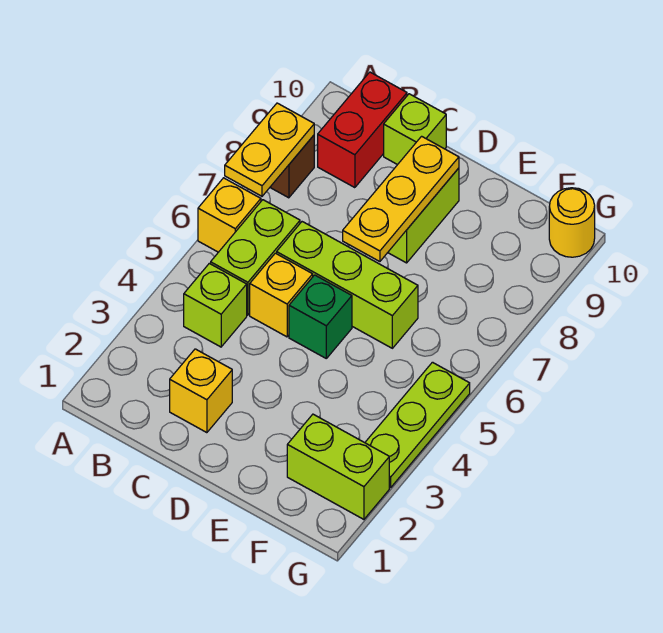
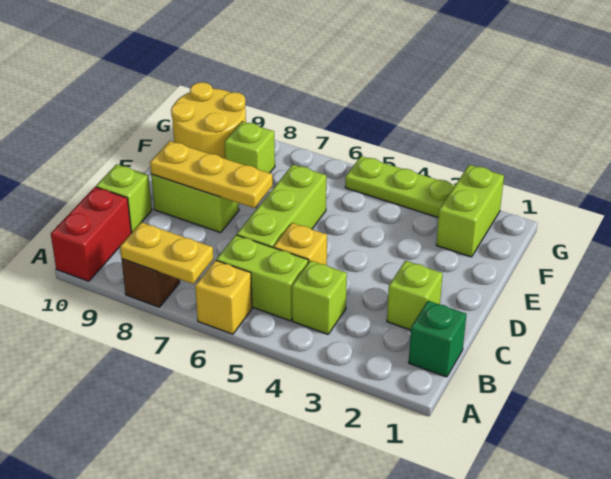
red brick B9:B10 level 1 -> red brick A10:B10 level 1
yellow brick C2 level 1 -> lime brick C2 level 1
green brick D5 level 1 -> green brick B1 level 1
none -> lime brick F8 level 1
yellow round brick G10 level 1 -> yellow round brick F9:G10 level 1

